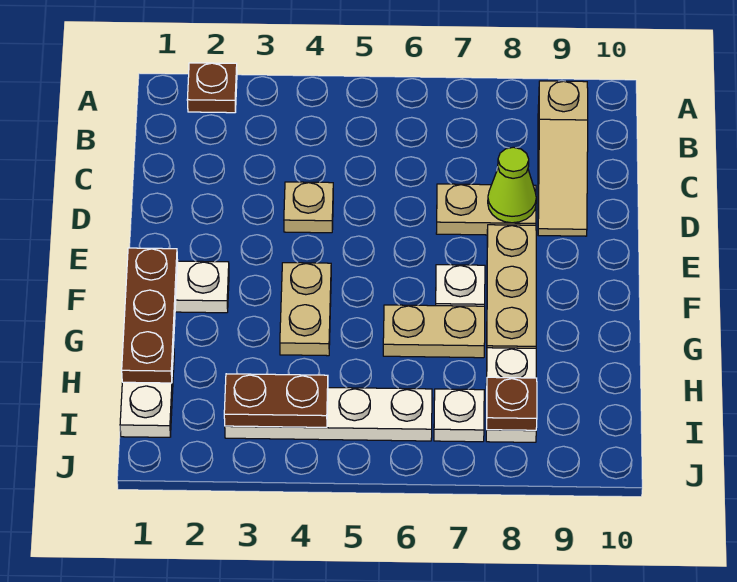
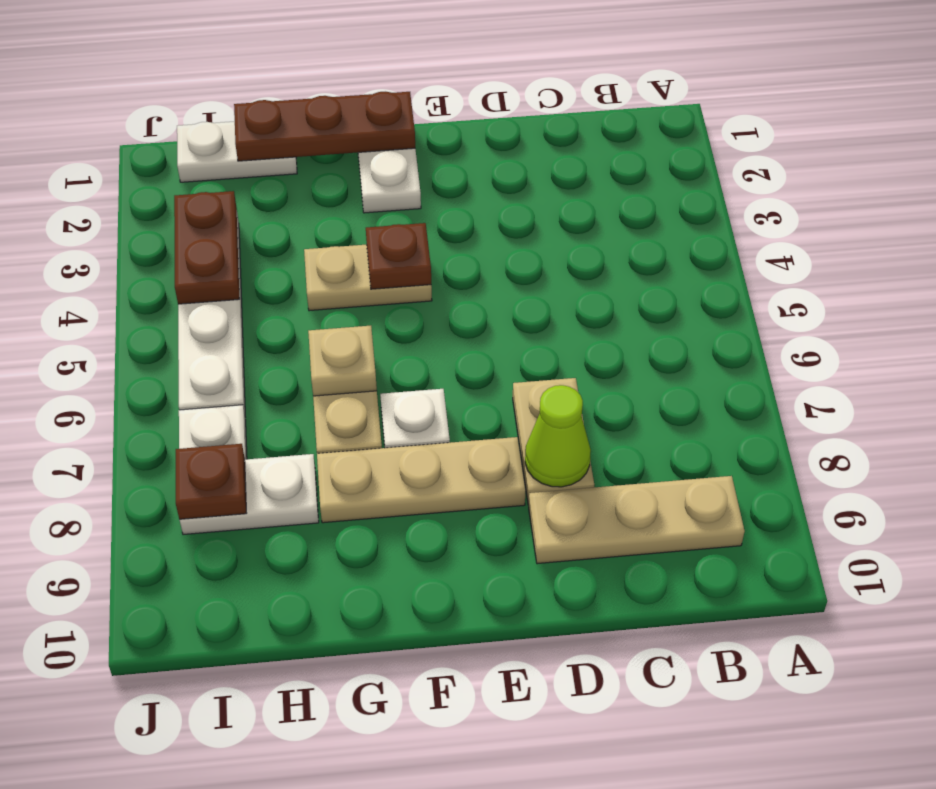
brown plate A2 level 1 -> brown plate F4 level 2
tan slope B9:D9 level 1 top B -> tan plate B9:D9 level 1
tan plate D4 level 1 -> tan plate G6 level 2

